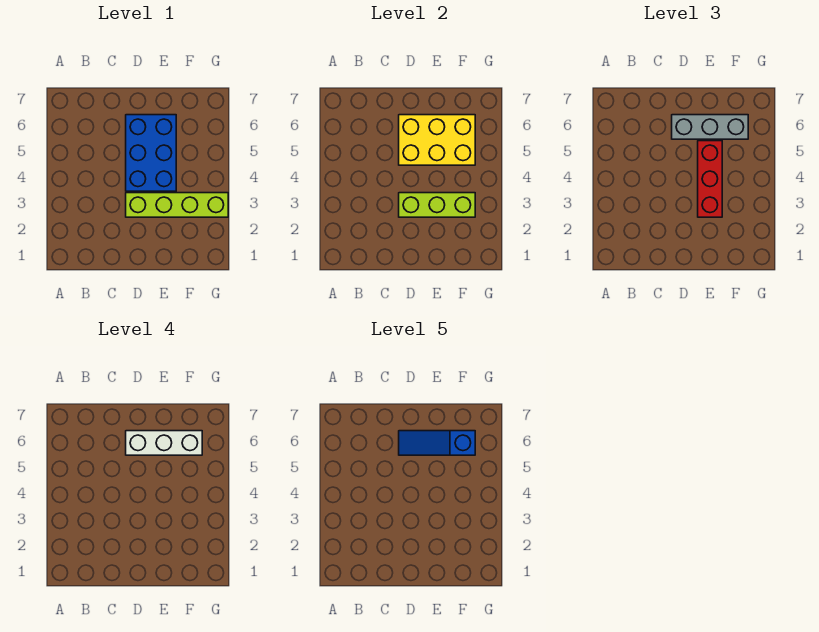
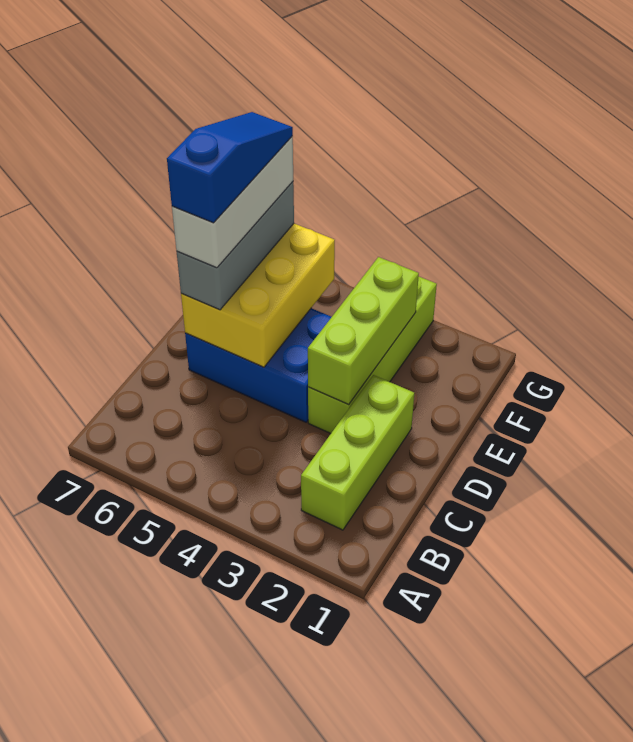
none -> lime brick B2:D2 level 1
blue slope D6:F6 level 5 top F -> blue slope D6:F6 level 5 top D
red brick E3:E5 level 3 -> none

